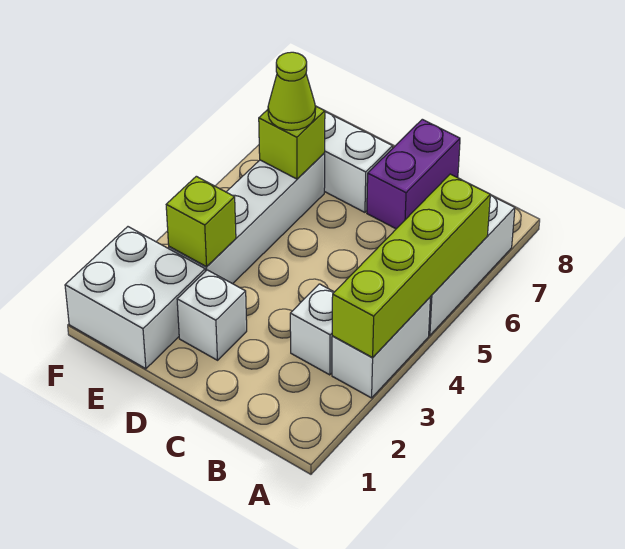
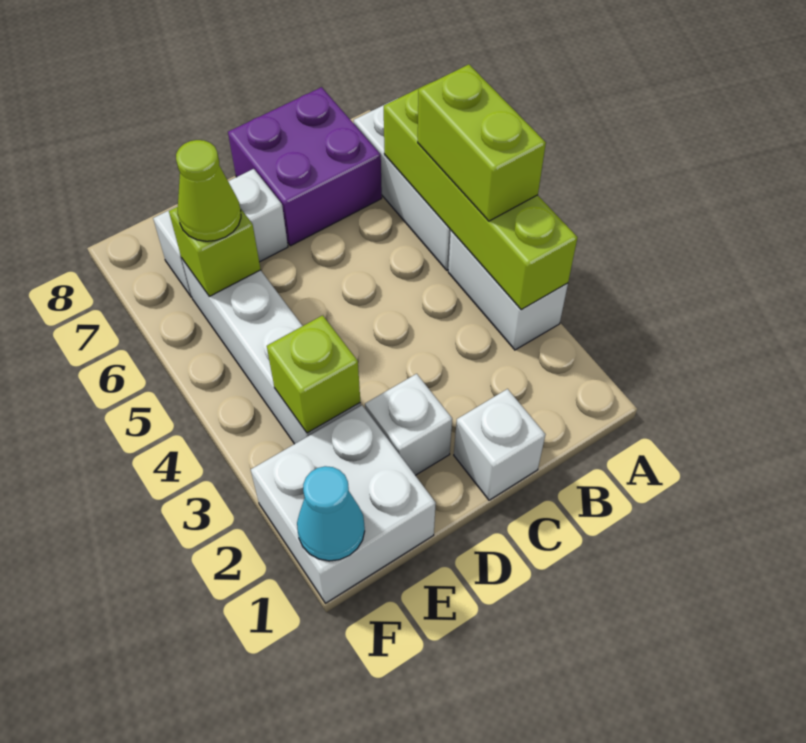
none -> lime brick A4:A5 level 3
white brick B3 level 1 -> white brick C1 level 1
purple brick C7:C8 level 1 -> purple brick B7:C8 level 1
none -> cyan cone F1 level 2

